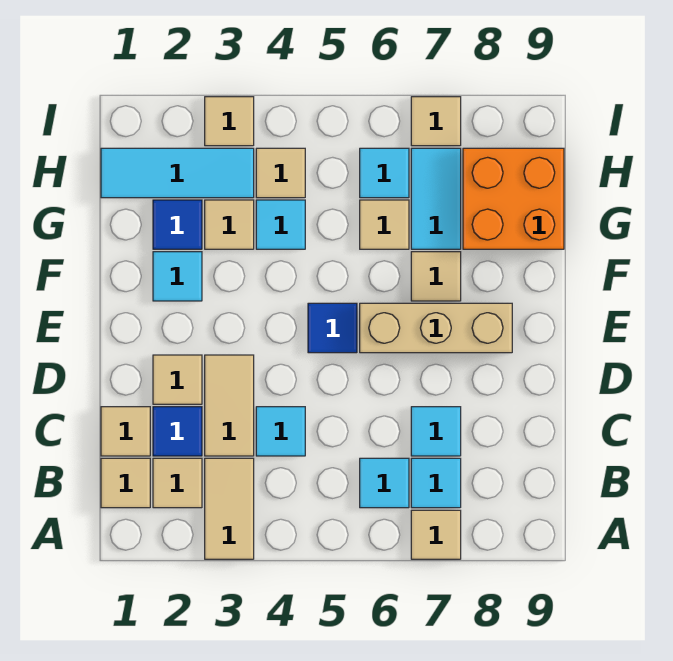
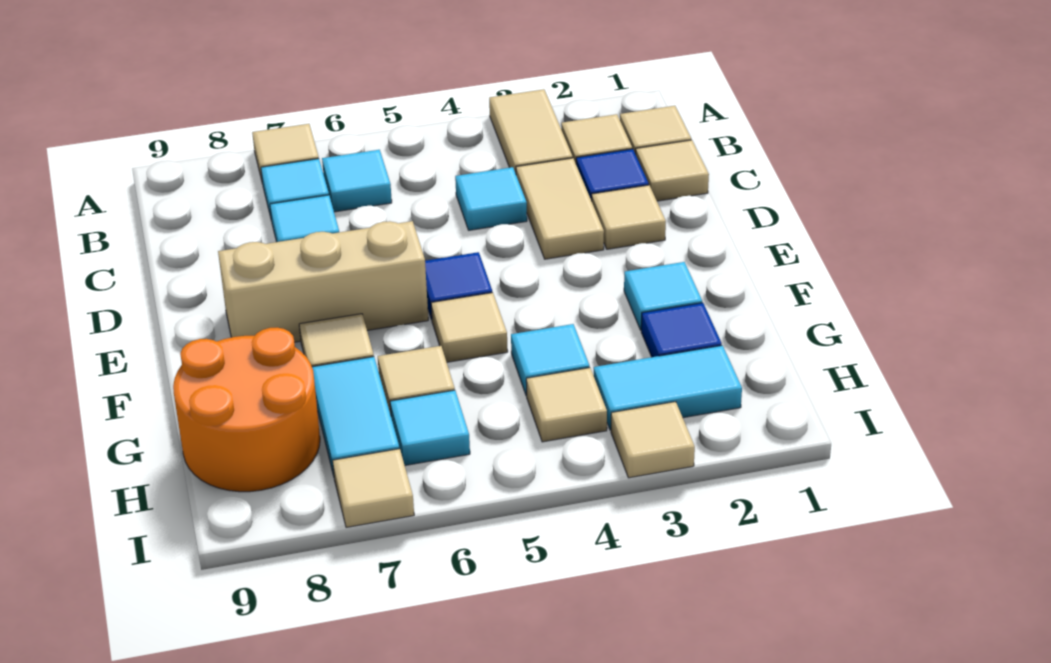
tan tile G3 level 1 -> tan tile F5 level 1
orange brick G8:H9 level 1 -> orange round brick G8:H9 level 1
cyan tile H1:H3 level 1 -> cyan tile H2:H3 level 1

